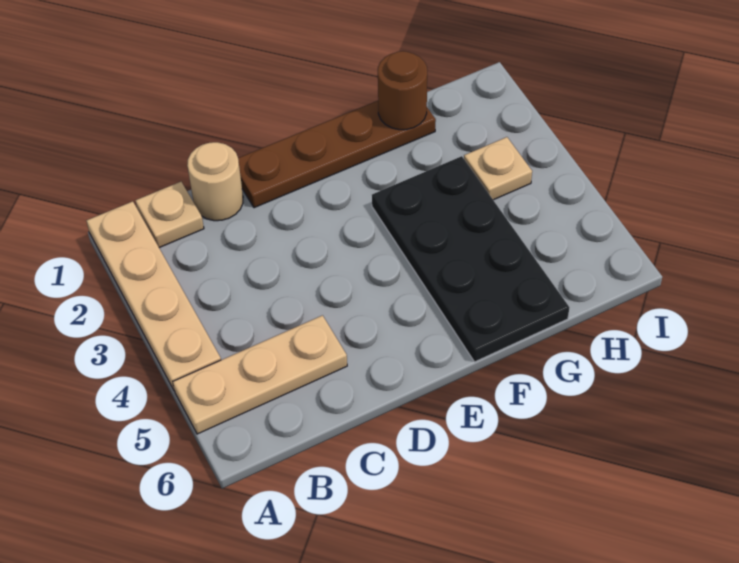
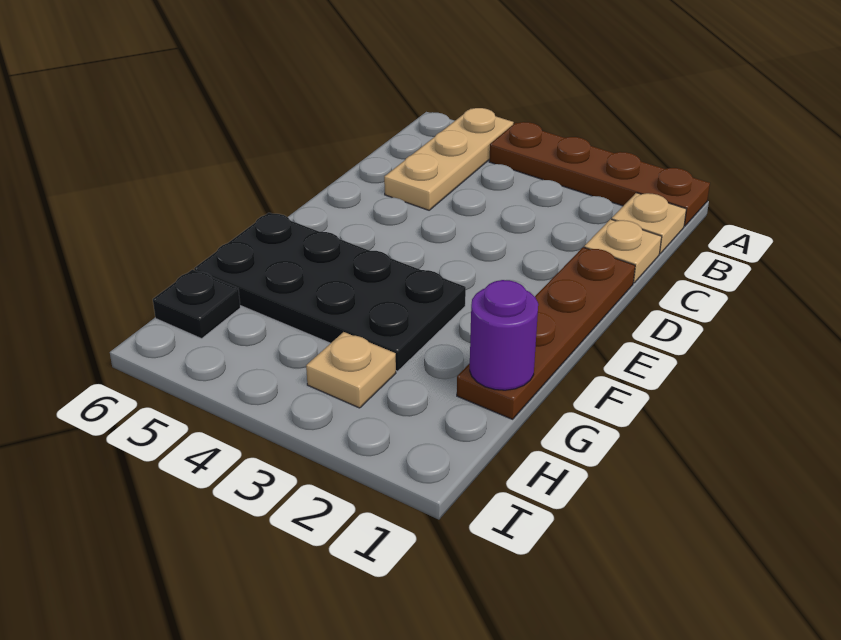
tan plate A1:A4 level 1 -> brown plate A1:A4 level 1
tan round brick C1 level 1 -> tan plate C1 level 1
brown round brick G1 level 2 -> purple round brick G1 level 2
none -> black plate H6 level 1

